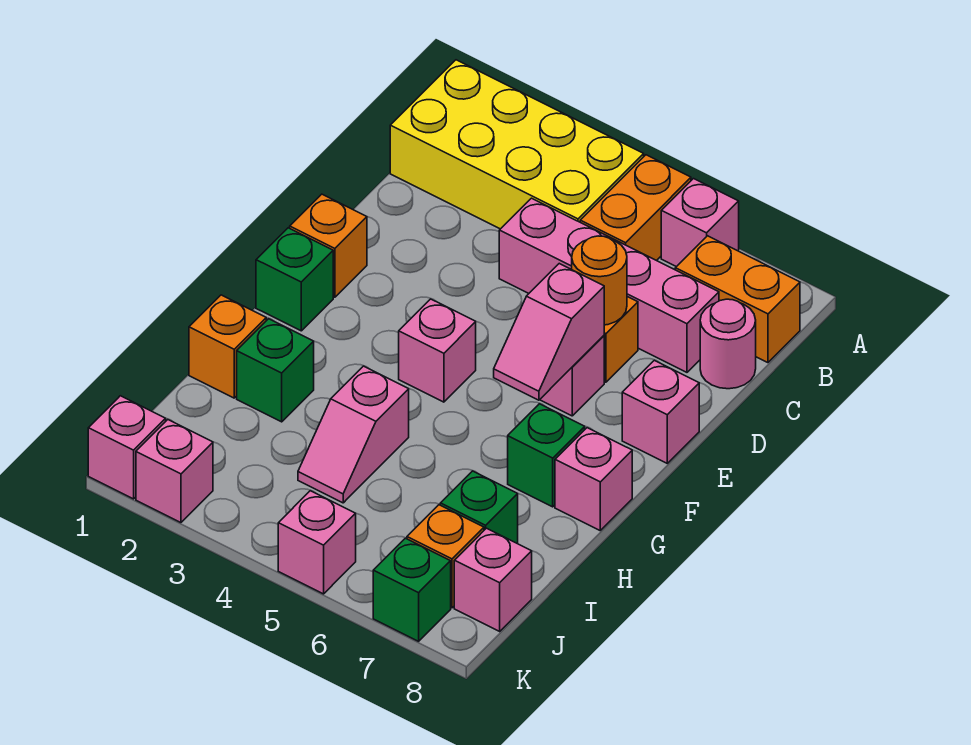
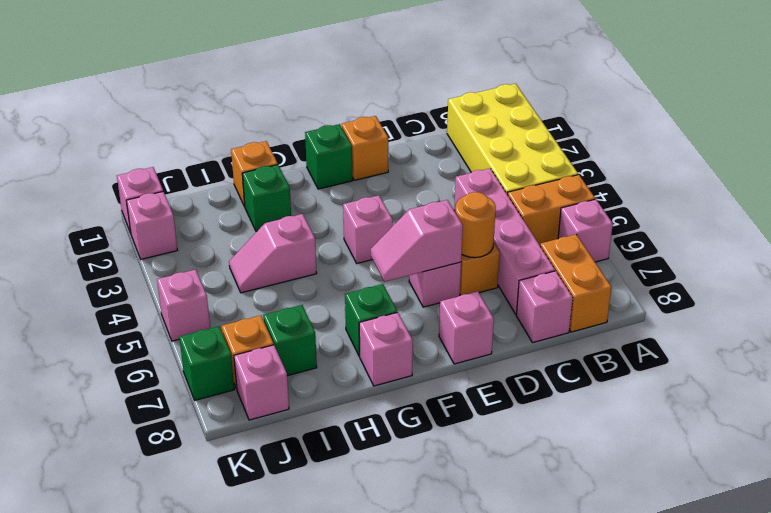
pink round brick C8 level 1 -> pink brick C8 level 1

